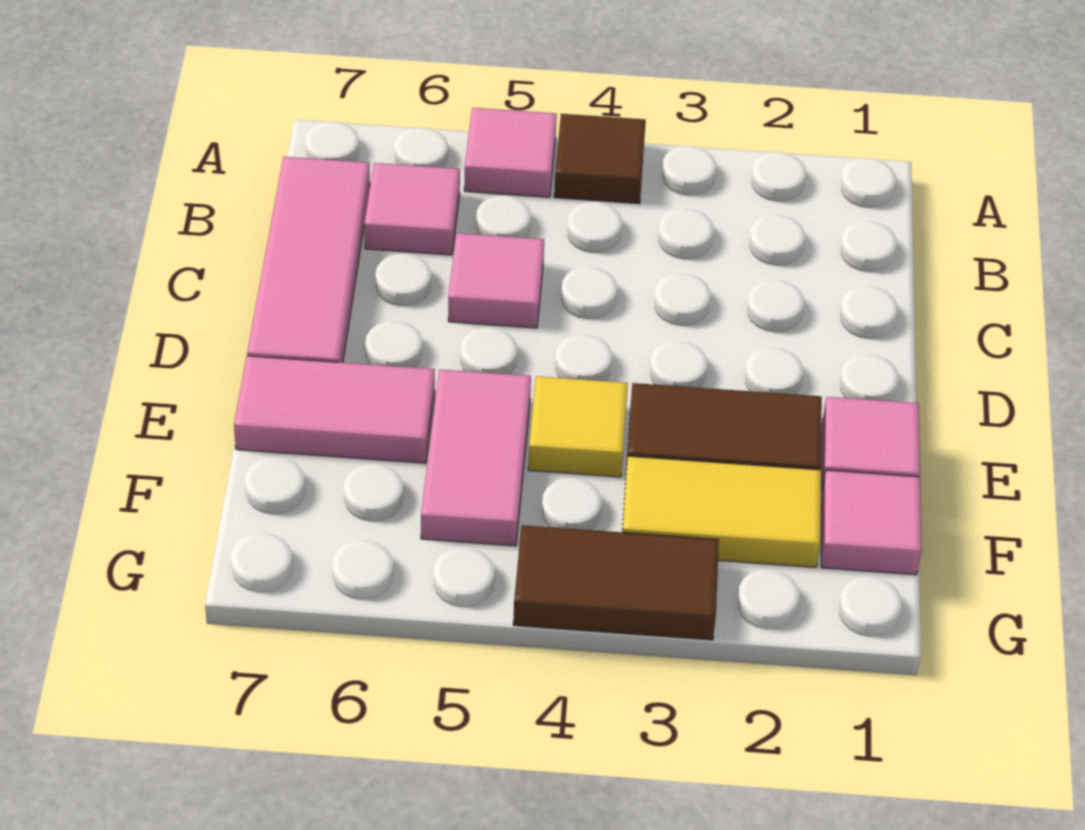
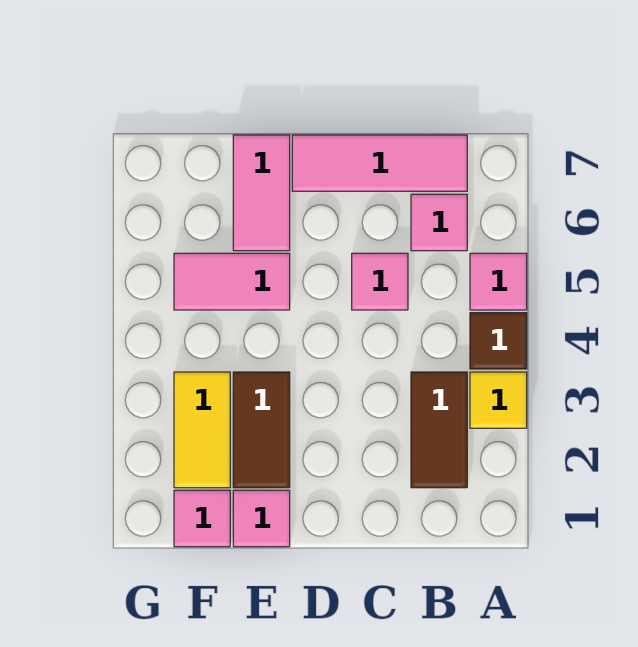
yellow tile E4 level 1 -> yellow tile A3 level 1
brown tile G3:G4 level 1 -> brown tile B2:B3 level 1

